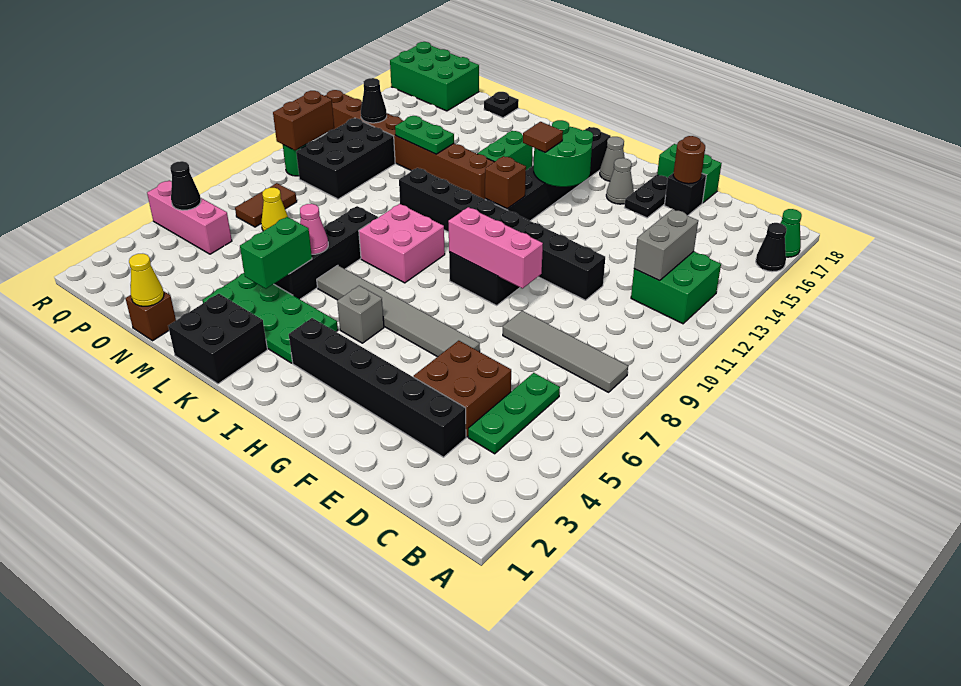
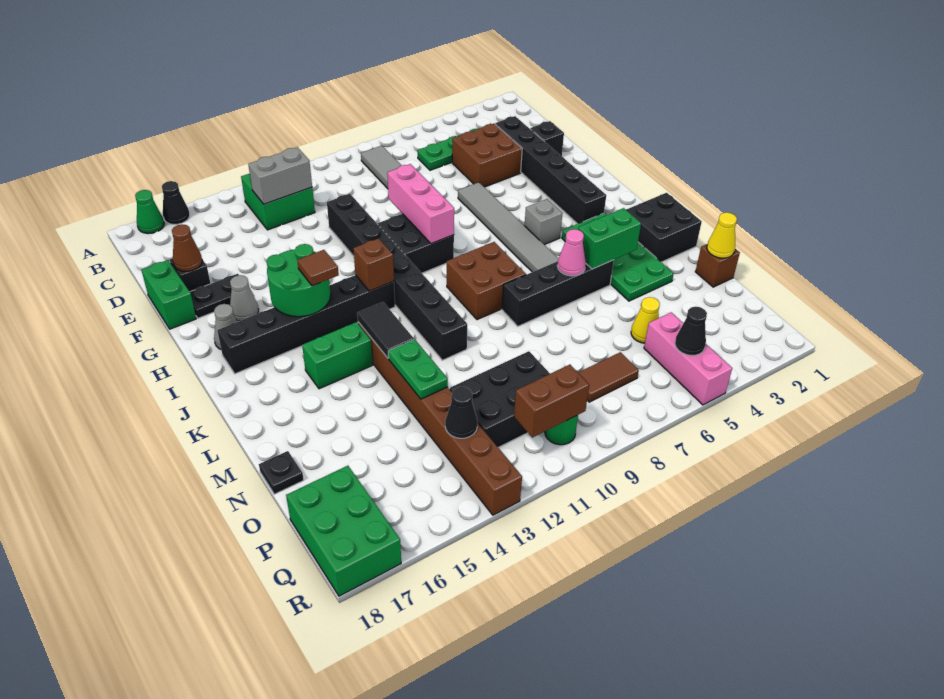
none -> black brick E2 level 1
brown round brick E17 level 2 -> brown cone E17 level 2
pink brick J8:K9 level 1 -> brown brick J8:K9 level 1
none -> black tile K13:L13 level 2
yellow cone O7 level 1 -> yellow cone O5 level 1

